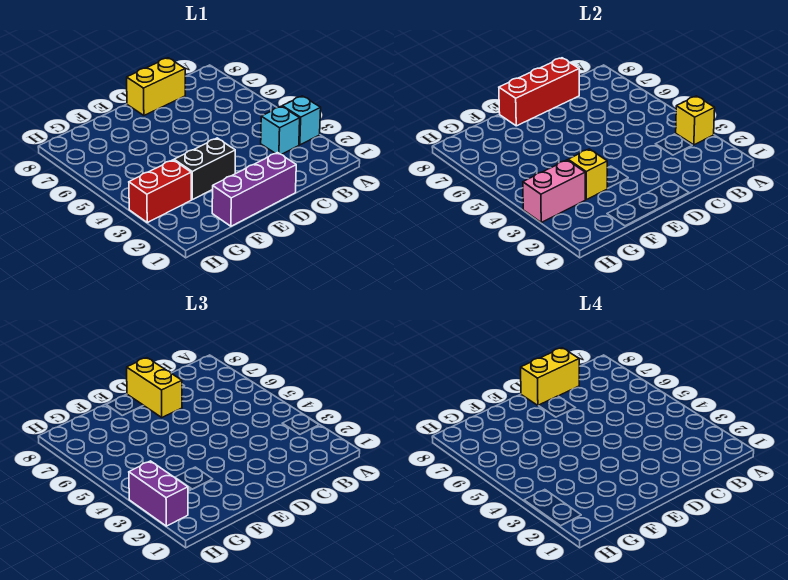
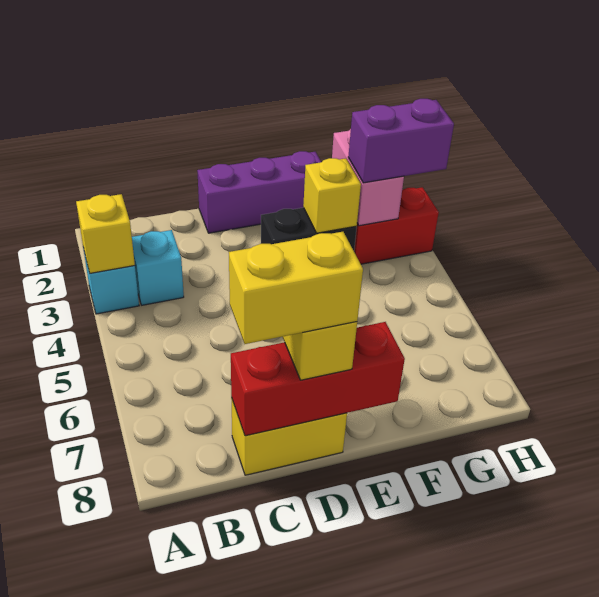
pink brick G3:H3 level 2 -> pink brick G2:G3 level 2
purple brick H2:H3 level 3 -> purple brick G3:H3 level 3

